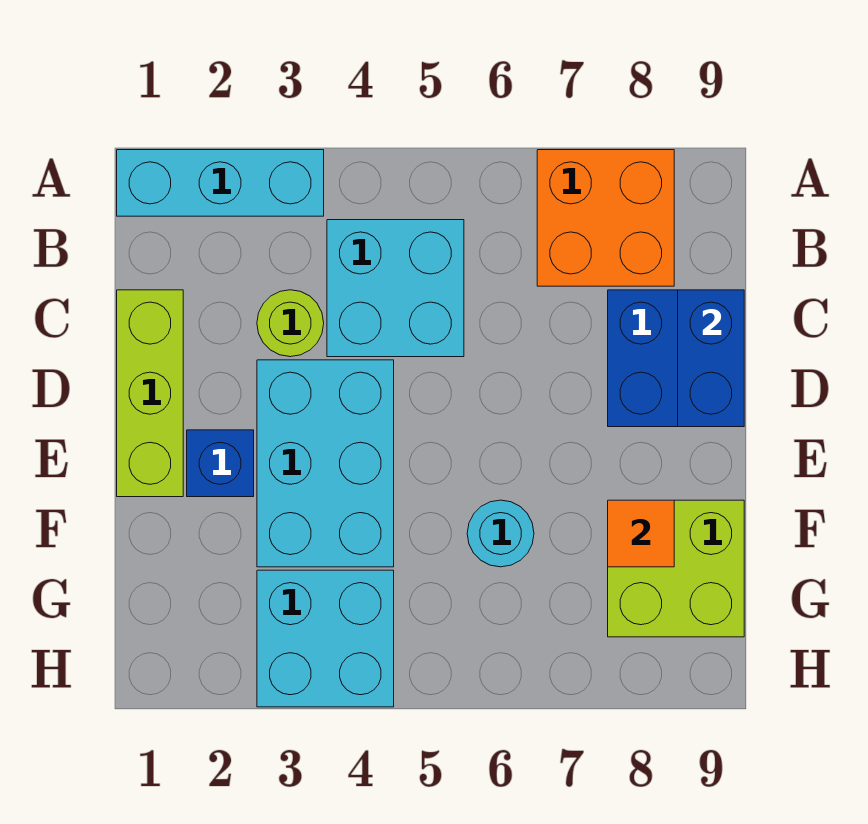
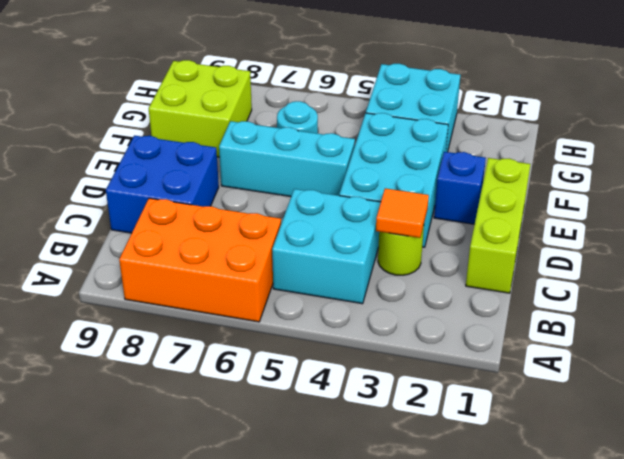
cyan brick A1:A3 level 1 -> cyan brick E5:E7 level 1
orange brick A7:B8 level 1 -> orange brick A6:B8 level 1
blue brick C9:D9 level 2 -> none
orange tile F8 level 2 -> orange tile C3 level 2

